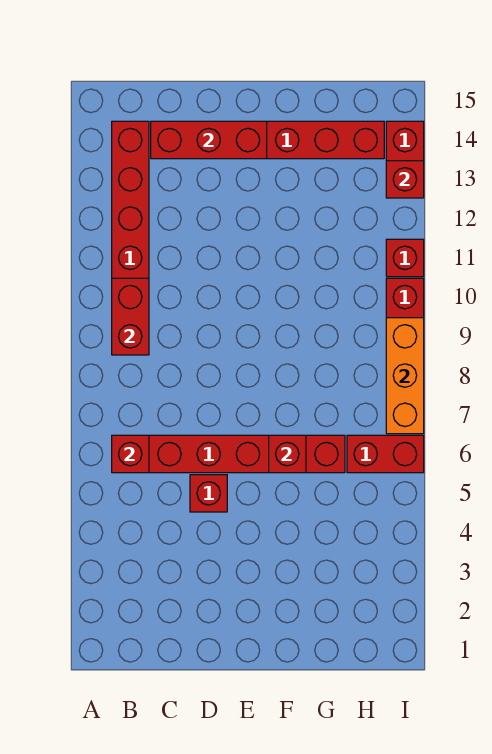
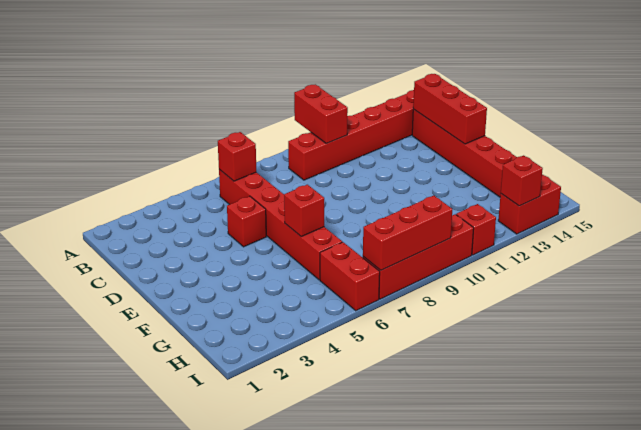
red brick B9:B10 level 2 -> red brick A10:B10 level 2
orange brick I7:I9 level 2 -> red brick I7:I9 level 2

